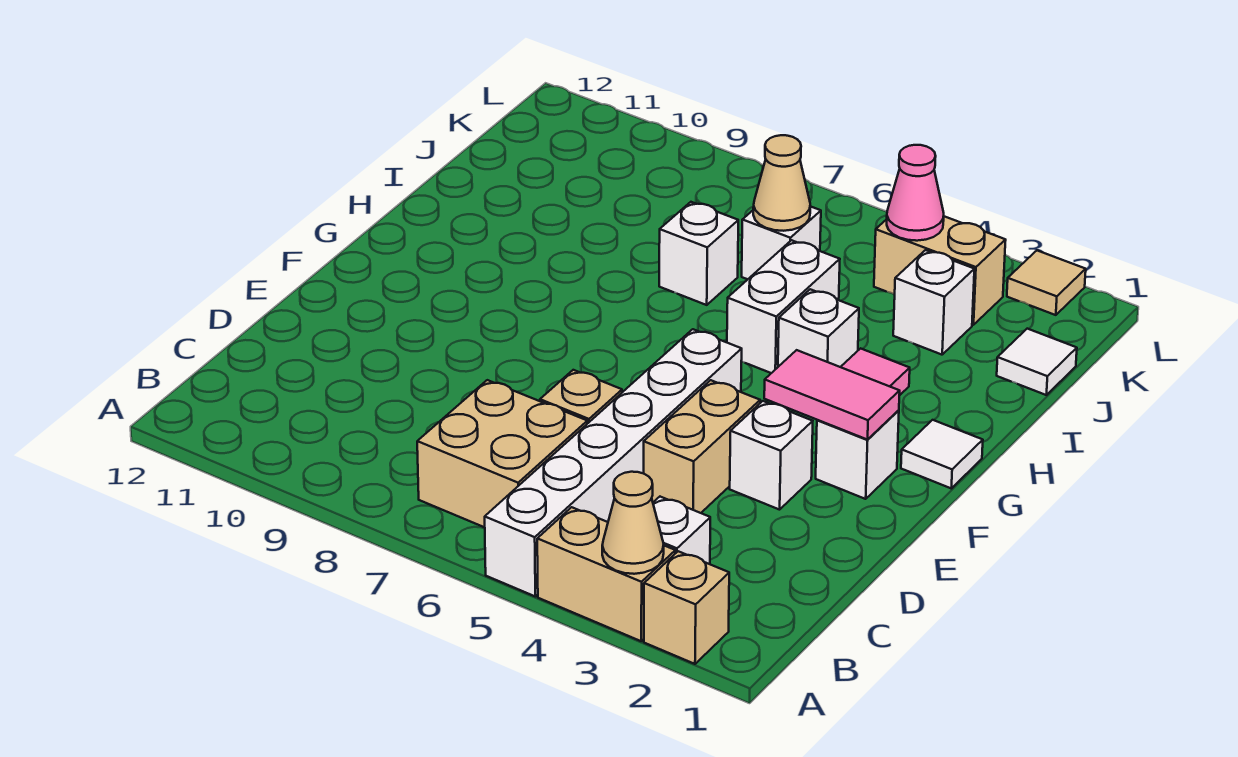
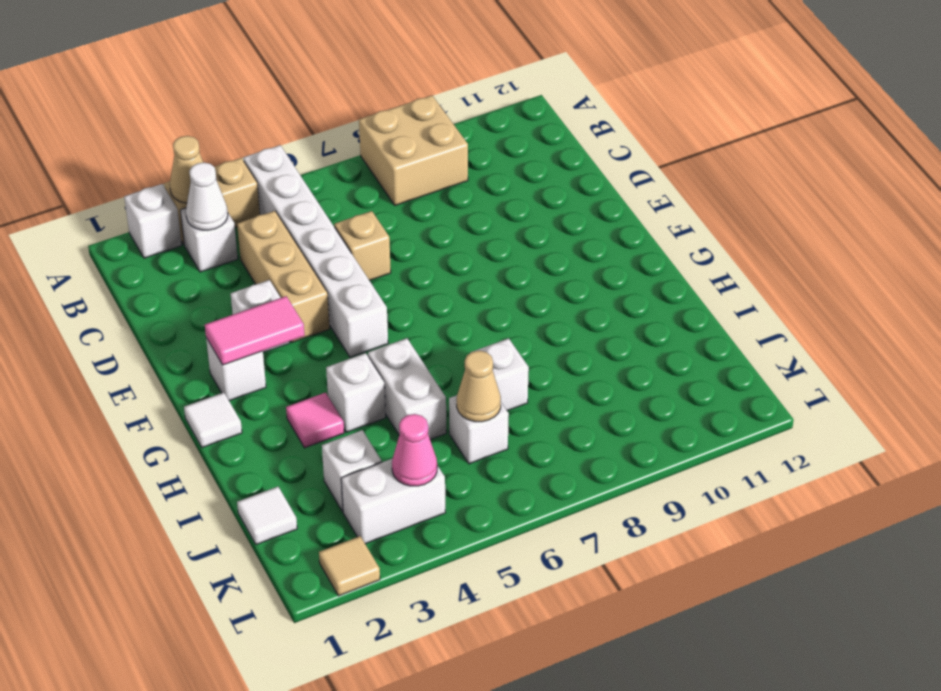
tan brick A2 level 1 -> white brick A2 level 1
none -> white cone B3 level 2
tan brick B6:C7 level 1 -> tan brick A8:B9 level 1
tan brick D4:E4 level 1 -> tan brick C4:E4 level 1
tan brick K3:K4 level 1 -> white brick K3:K4 level 1

